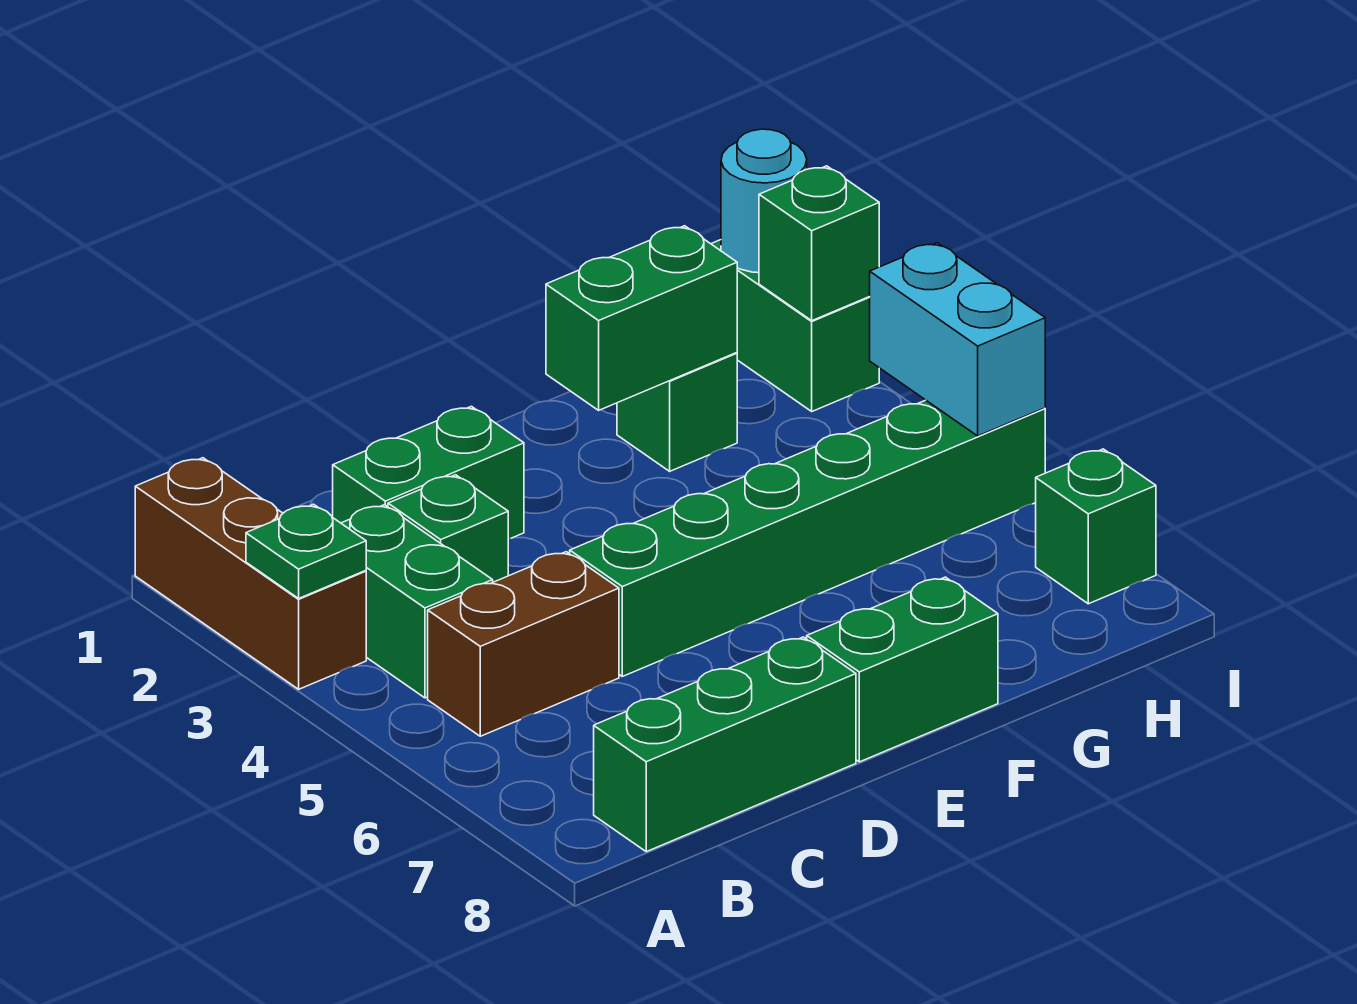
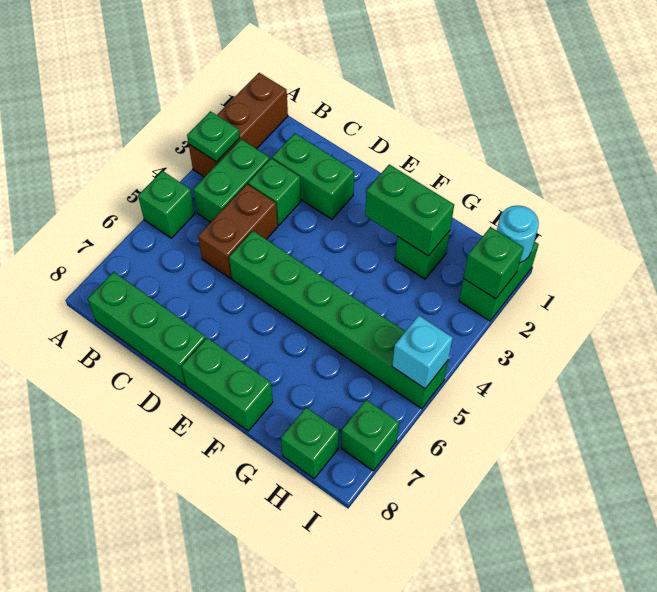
none -> green brick A5 level 1
brown brick B5:C5 level 1 -> brown brick C4:C5 level 1
none -> green brick H8 level 1
cyan brick I4:I5 level 2 -> cyan brick I5 level 2

